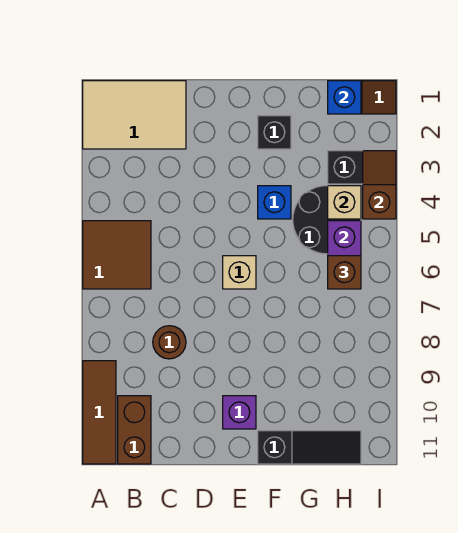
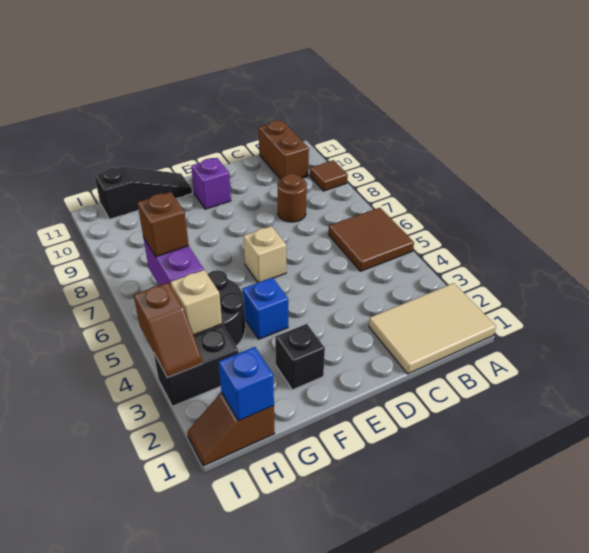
brown tile A9:A11 level 1 -> brown tile A9 level 1
black slope F11:H11 level 1 top F -> black slope F11:H11 level 1 top H

